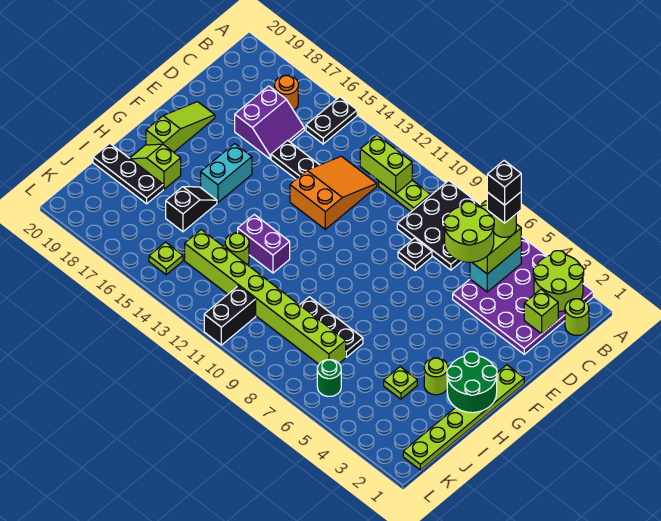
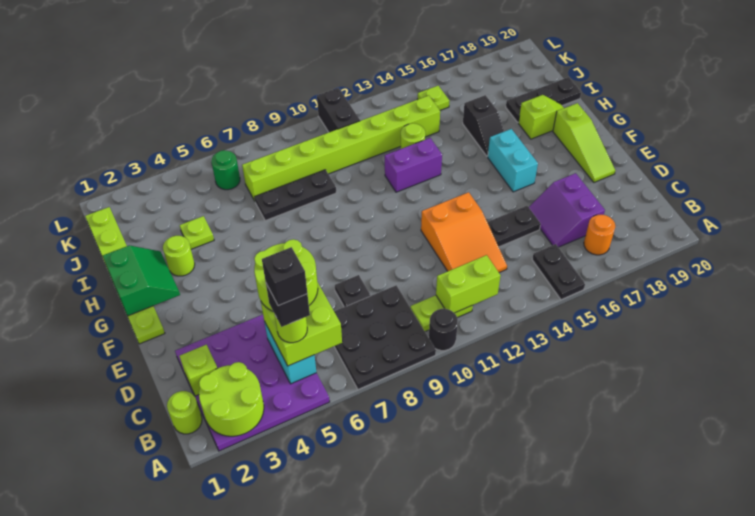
none -> black round brick A10 level 1
green round brick G1:H2 level 2 -> green slope G1:H2 level 2 top 1

